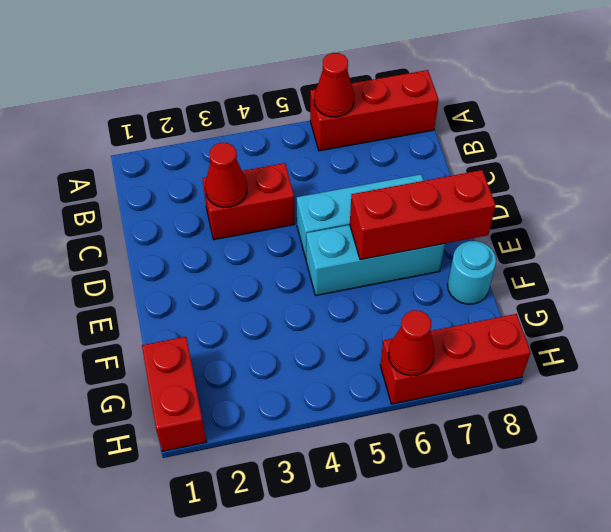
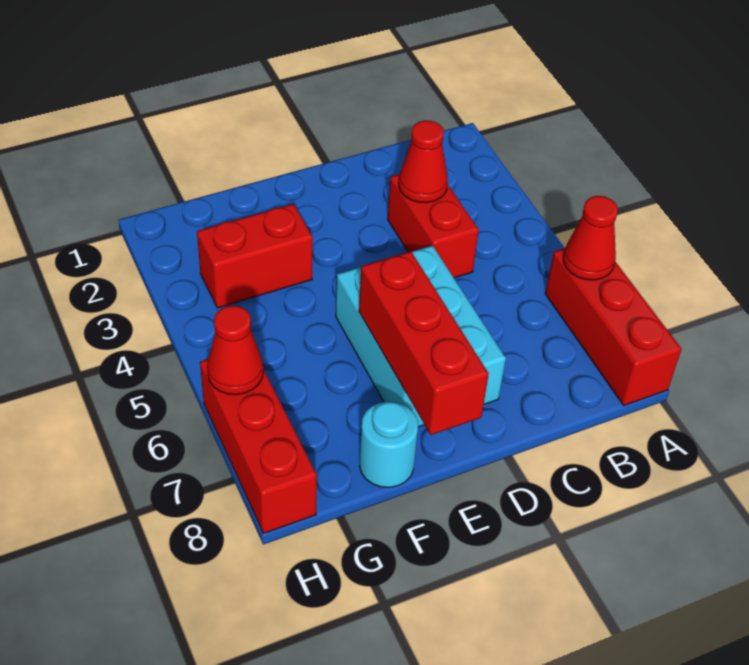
red brick G1:H1 level 1 -> red brick F3:G3 level 1

